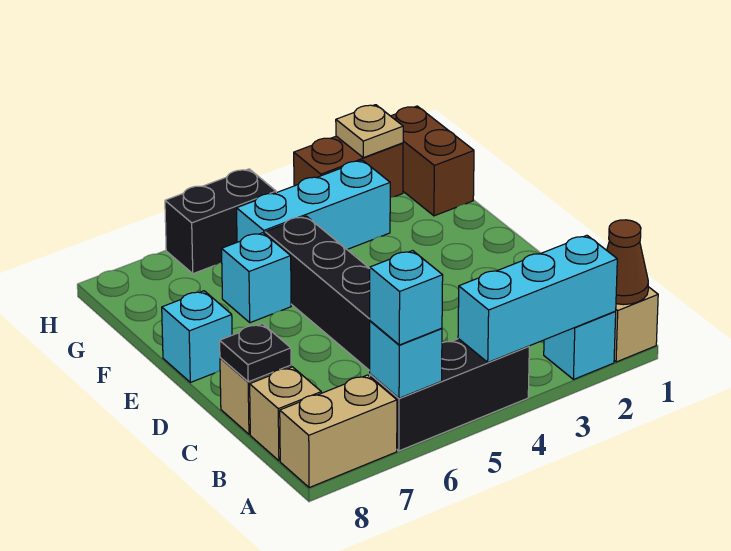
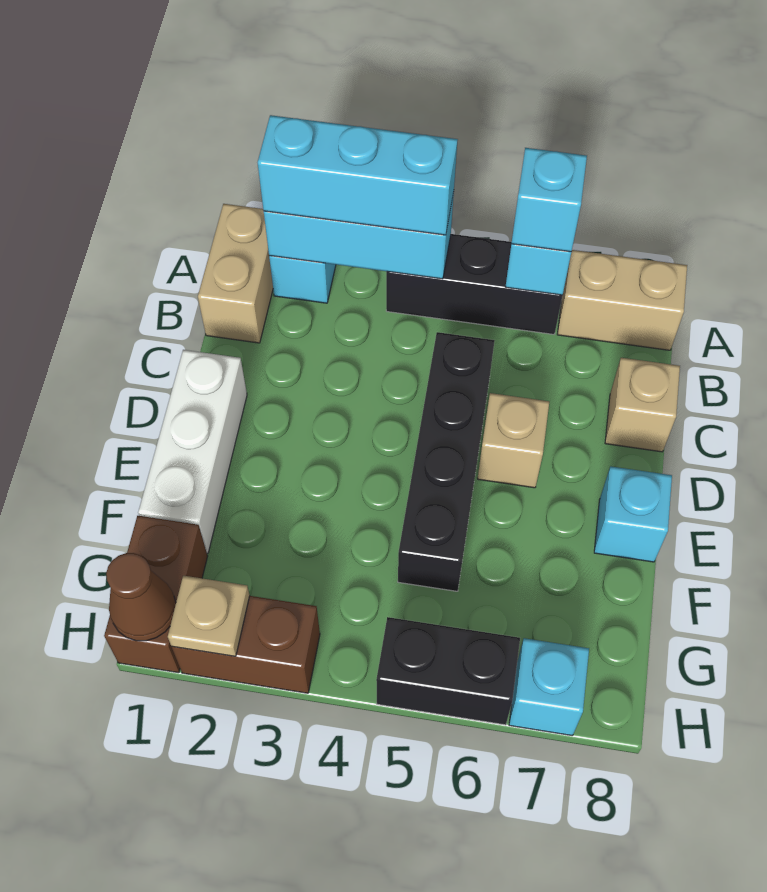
brown cone A1 level 2 -> brown cone H1 level 2
tan brick B8 level 1 -> tan brick D6 level 1
black plate C8 level 2 -> none
none -> white brick D1:F1 level 1
cyan brick F6 level 1 -> cyan brick H7 level 1
cyan brick G3:G5 level 1 -> cyan brick A2:A4 level 3

